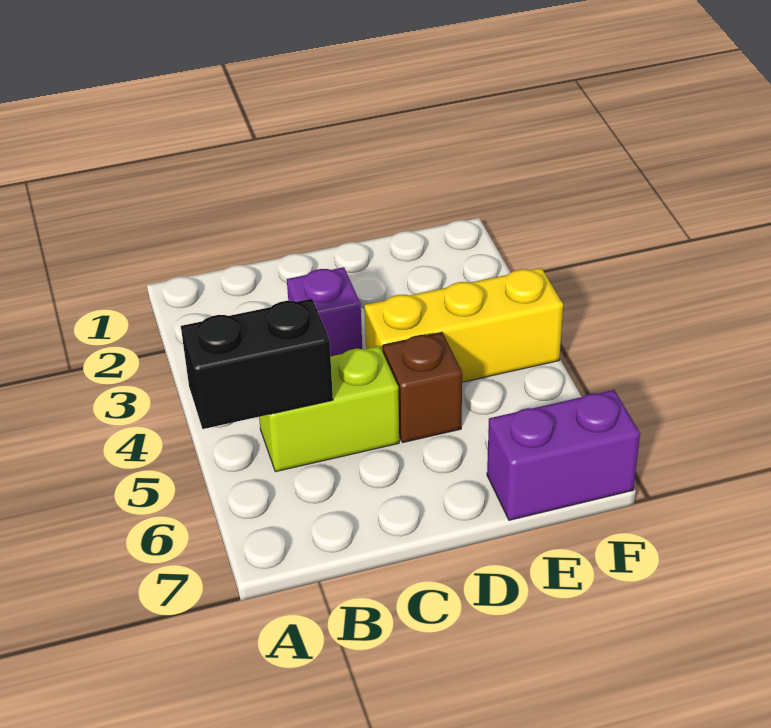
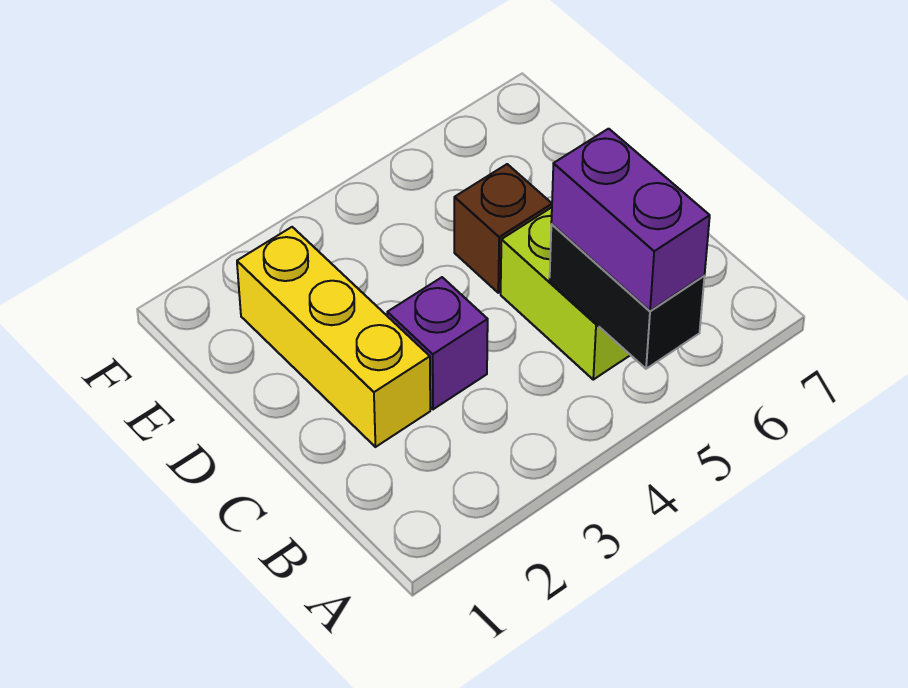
yellow brick D4:F4 level 1 -> yellow brick C2:E2 level 1
purple brick E7:F7 level 1 -> purple brick A5:B5 level 3

